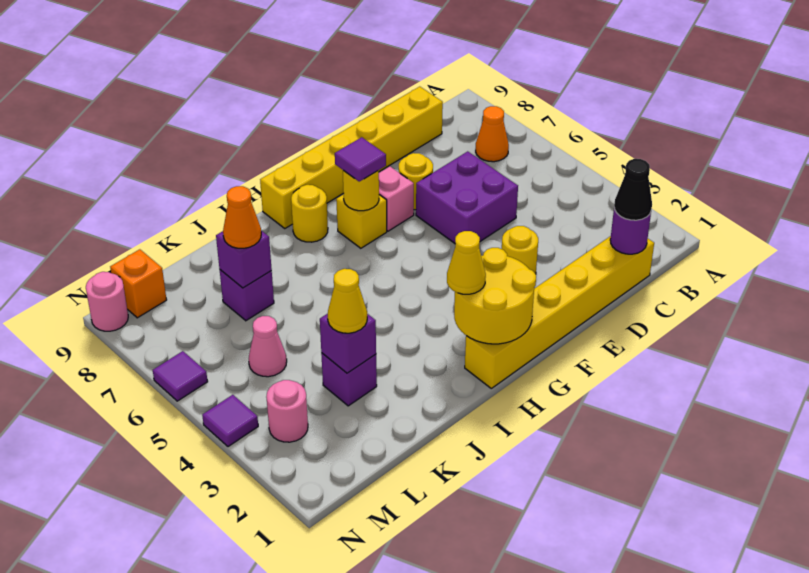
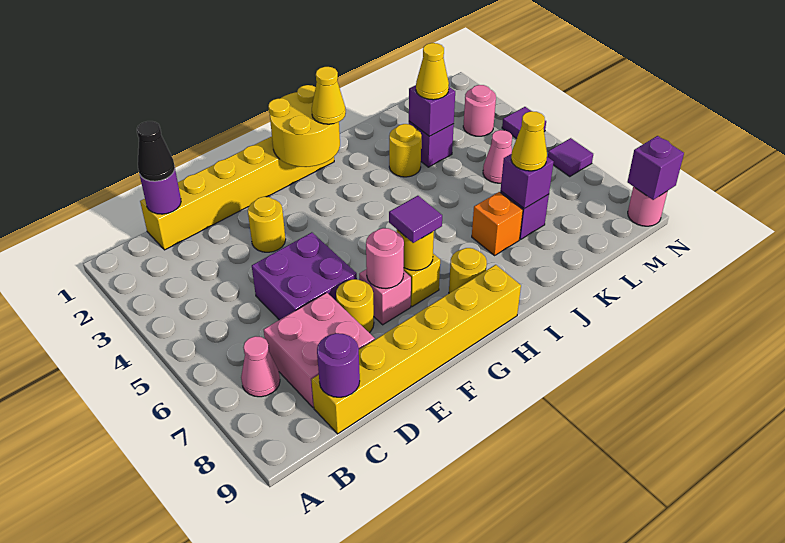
orange cone B7 level 1 -> pink cone B7 level 1
none -> pink brick C7:D8 level 1
none -> purple round brick C9 level 2
none -> pink round brick F7 level 2
none -> yellow round brick J3 level 1
orange cone K7 level 3 -> yellow cone K7 level 3
orange brick M9 level 1 -> orange brick J7 level 1
none -> purple brick N9 level 2

